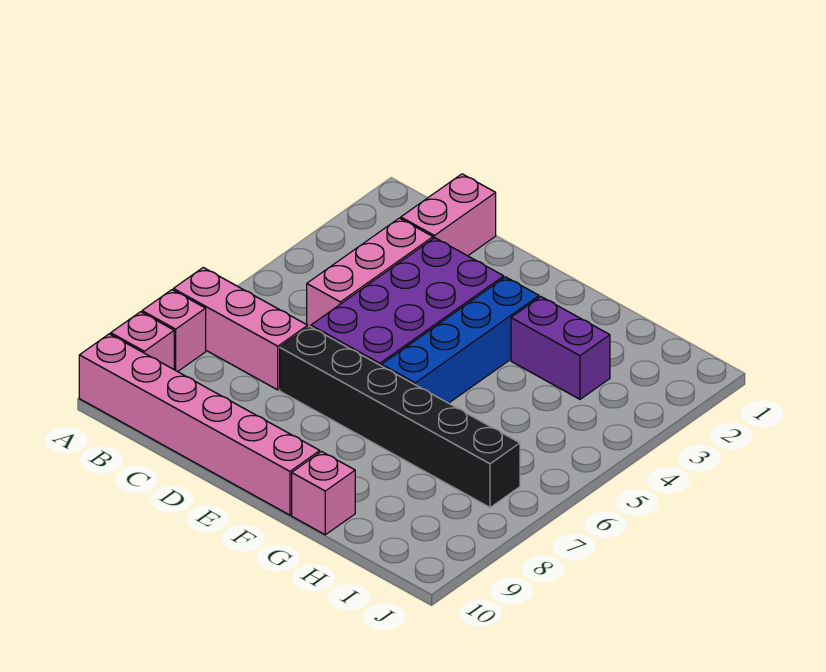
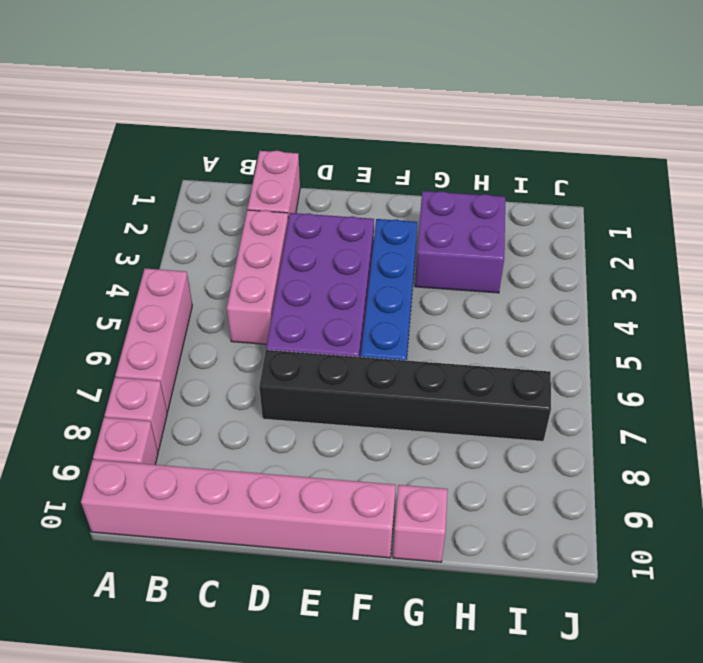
pink brick A7:C7 level 1 -> pink brick A5:A7 level 1
purple brick G3:H3 level 1 -> purple brick G2:H3 level 1

